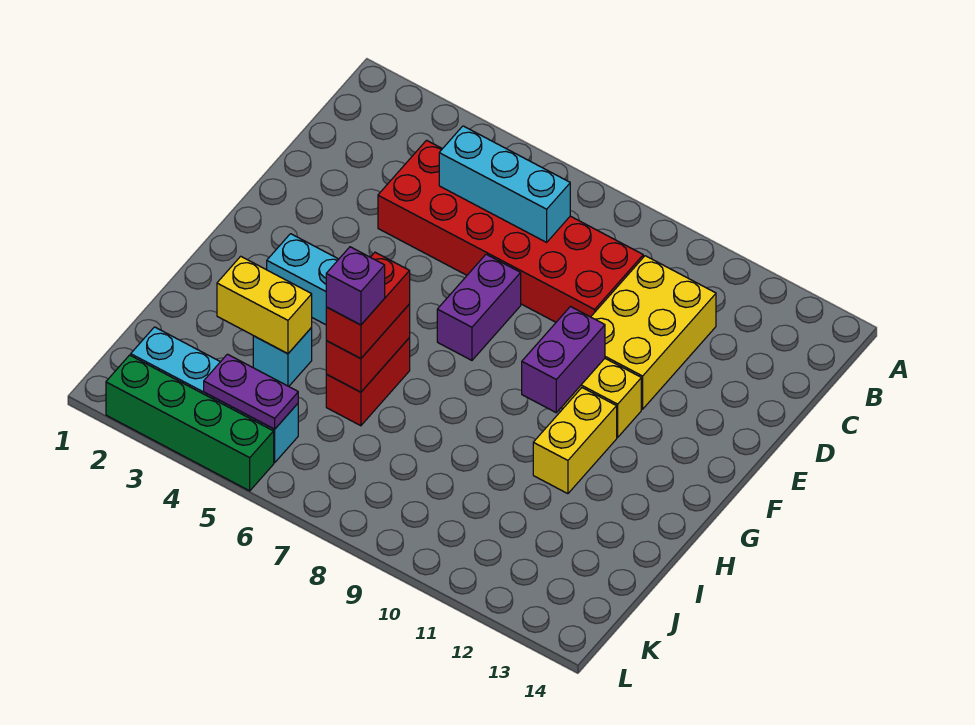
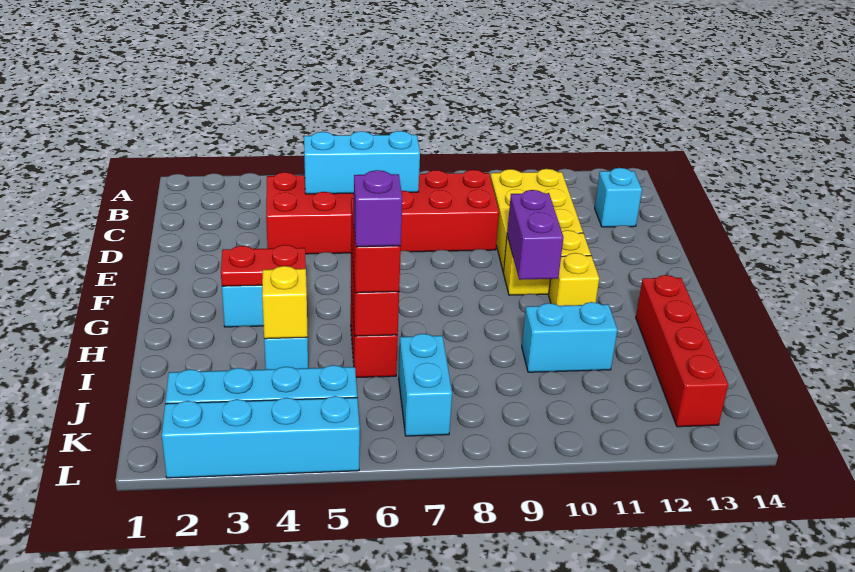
none -> cyan brick C13 level 1
purple brick E7:F7 level 1 -> none
none -> red plate G3:G4 level 2
yellow brick G11:H11 level 1 -> yellow brick G11 level 1
none -> red brick H13:K13 level 1
yellow brick I3:I4 level 2 -> yellow brick I4 level 2
none -> cyan brick I10:I11 level 1
none -> cyan brick J7:K7 level 1
purple plate K4:K5 level 2 -> none
green brick L2:L5 level 1 -> cyan brick L2:L5 level 1

